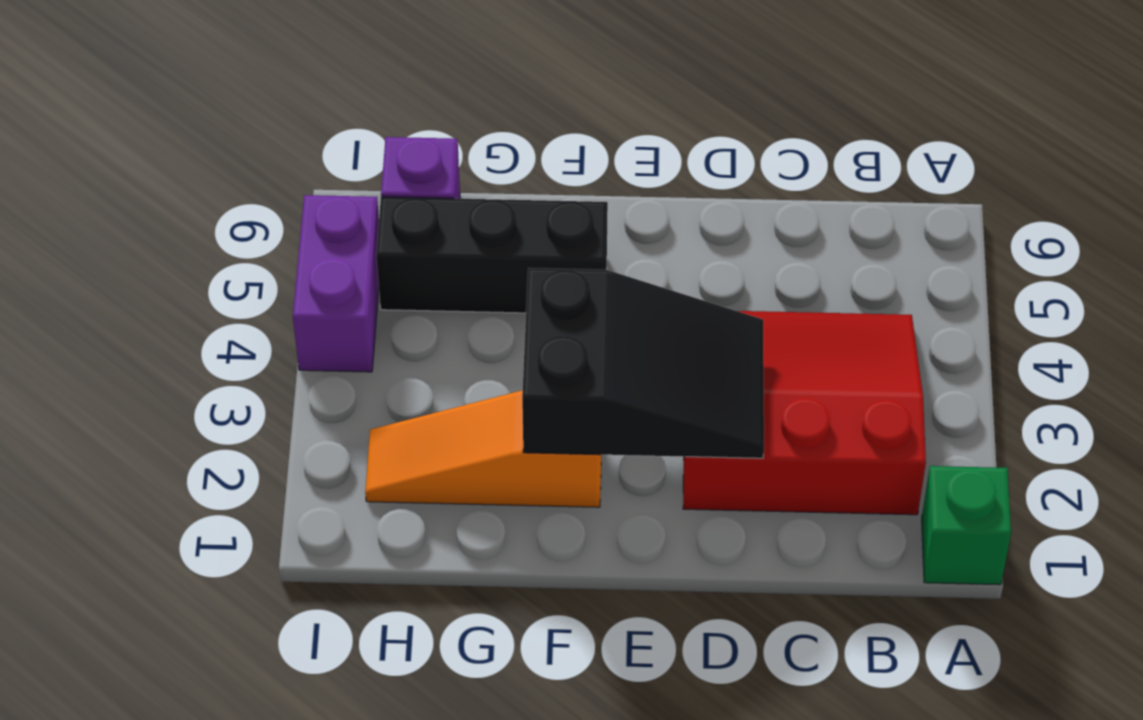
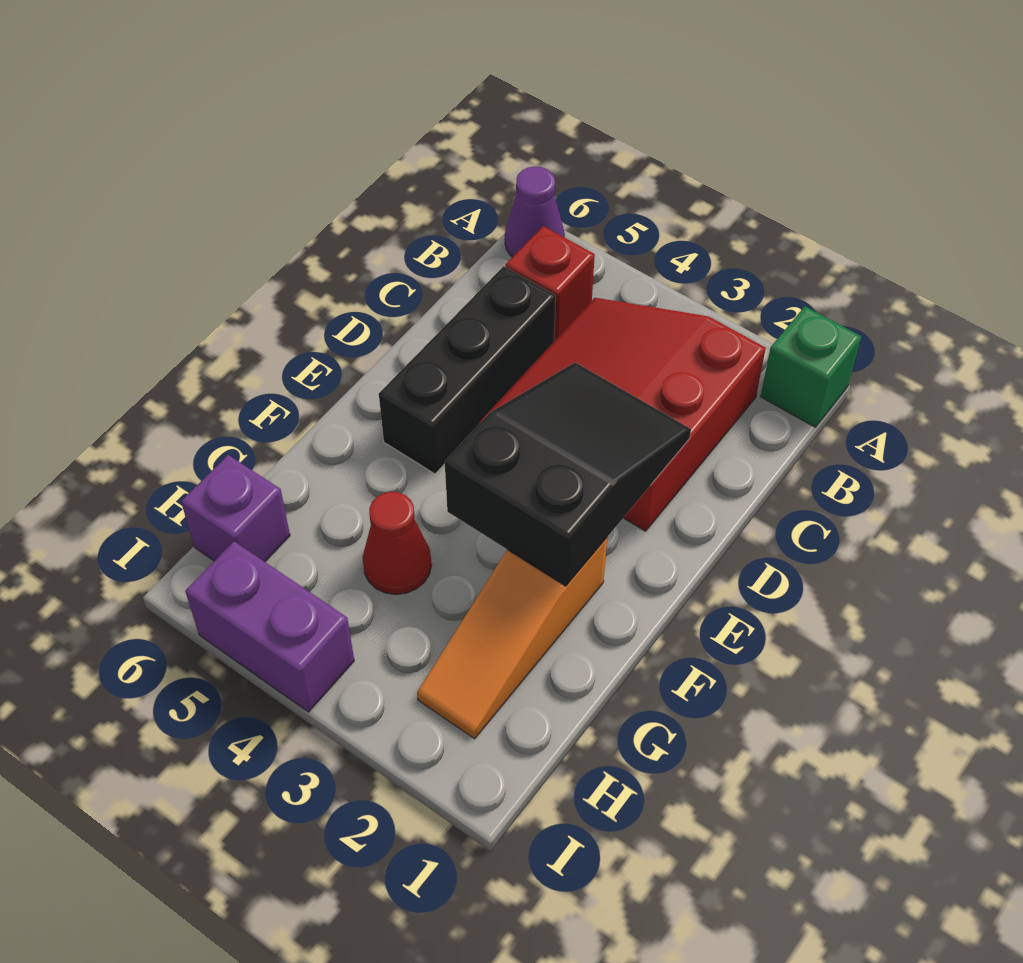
none -> purple cone A6 level 1
none -> red brick B5 level 1
black brick F5:H5 level 1 -> black brick C5:E5 level 1
none -> red cone G4 level 1

